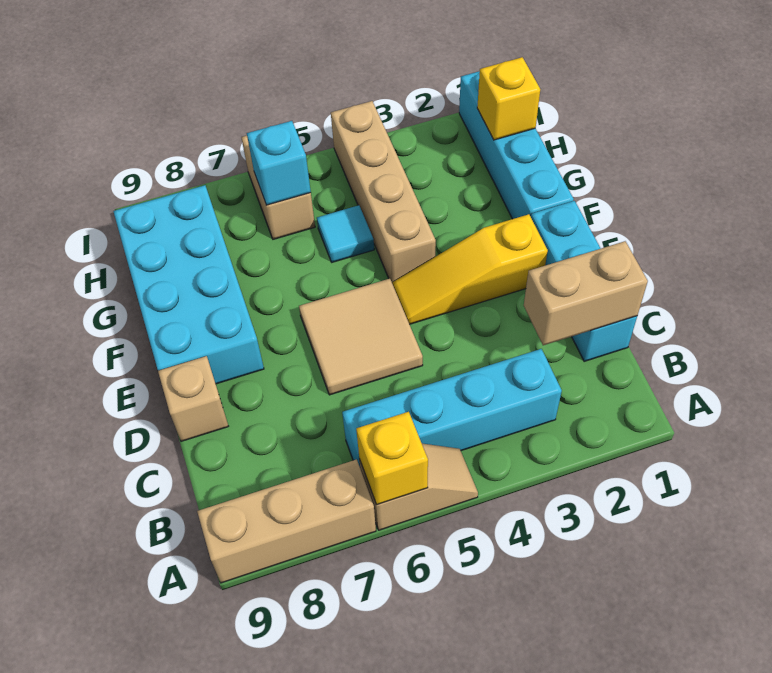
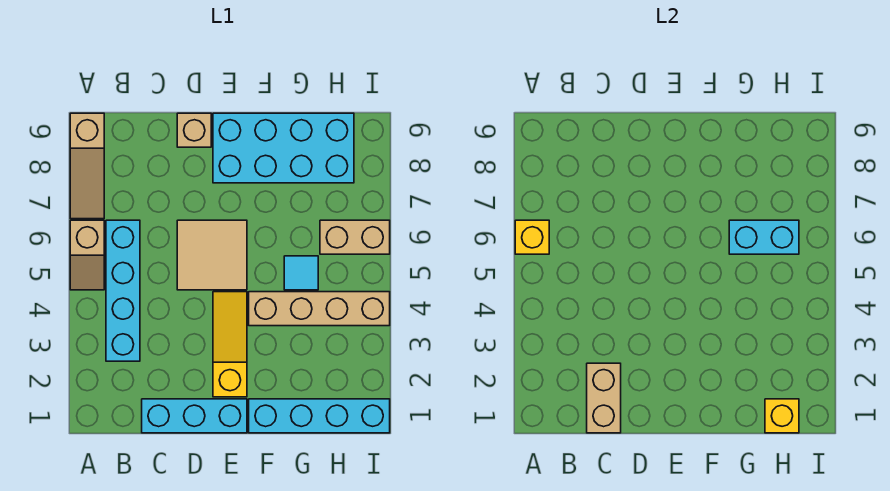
tan brick A7:A9 level 1 -> tan slope A7:A9 level 1 top 9
cyan brick H6 level 2 -> cyan brick G6:H6 level 2

